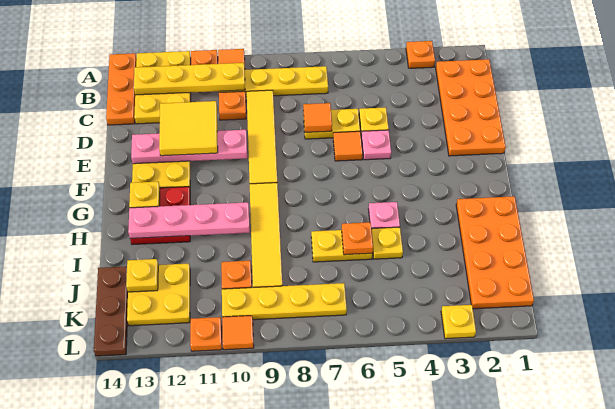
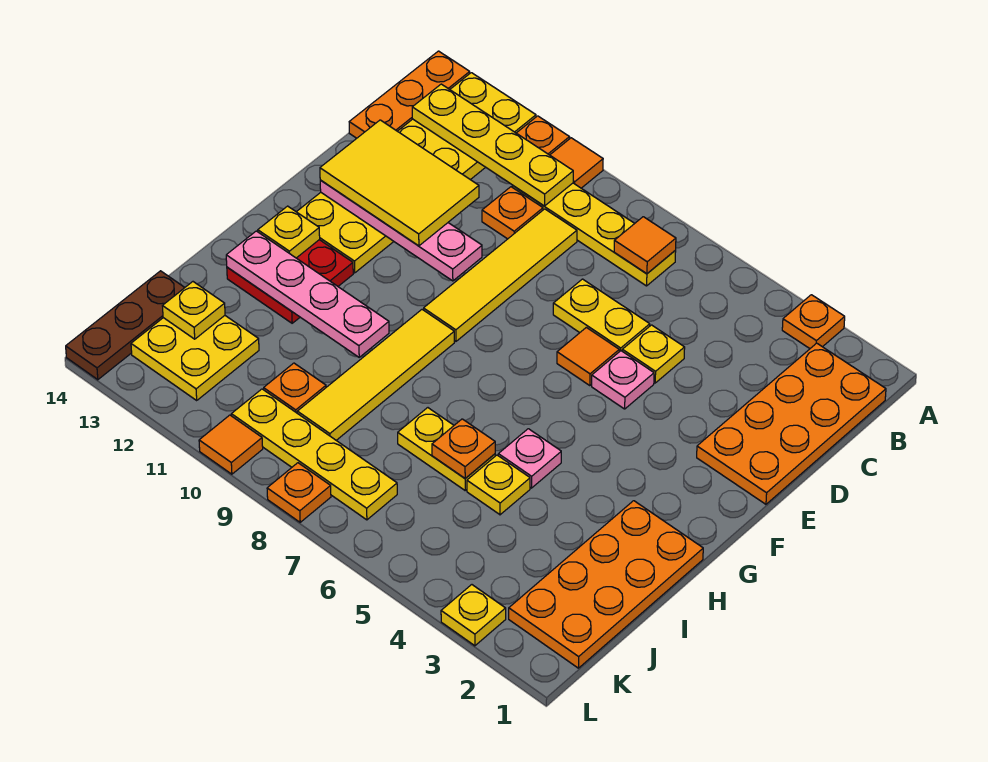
orange tile D7 level 2 -> orange tile B7 level 2
yellow tile D11:E12 level 3 -> yellow tile D11:E13 level 3
orange plate L11 level 1 -> orange plate L8 level 1

